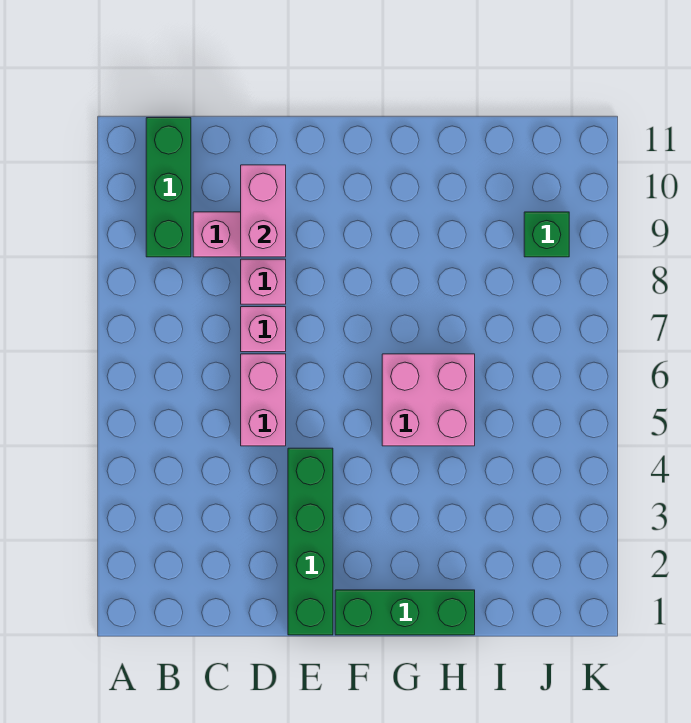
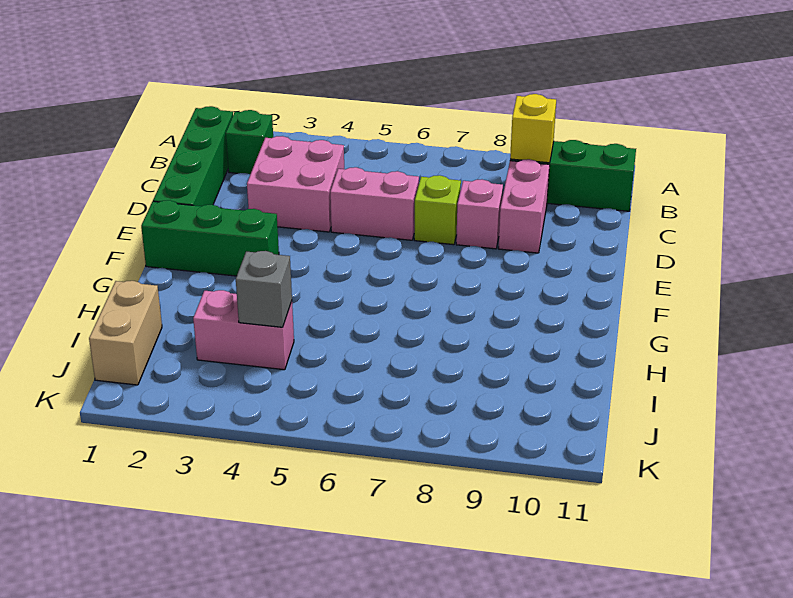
none -> yellow brick B9 level 2
pink brick D7 level 1 -> lime brick D7 level 1
pink brick D9:D10 level 2 -> pink brick I3:I4 level 1
green brick E1:E4 level 1 -> green brick B1:E1 level 1
green brick F1:H1 level 1 -> green brick F1:F3 level 1
pink brick G5:H6 level 1 -> pink brick C3:D4 level 1
none -> tan brick I1:J1 level 1
none -> grey brick I4 level 2
green brick J9 level 1 -> green brick B2 level 1

